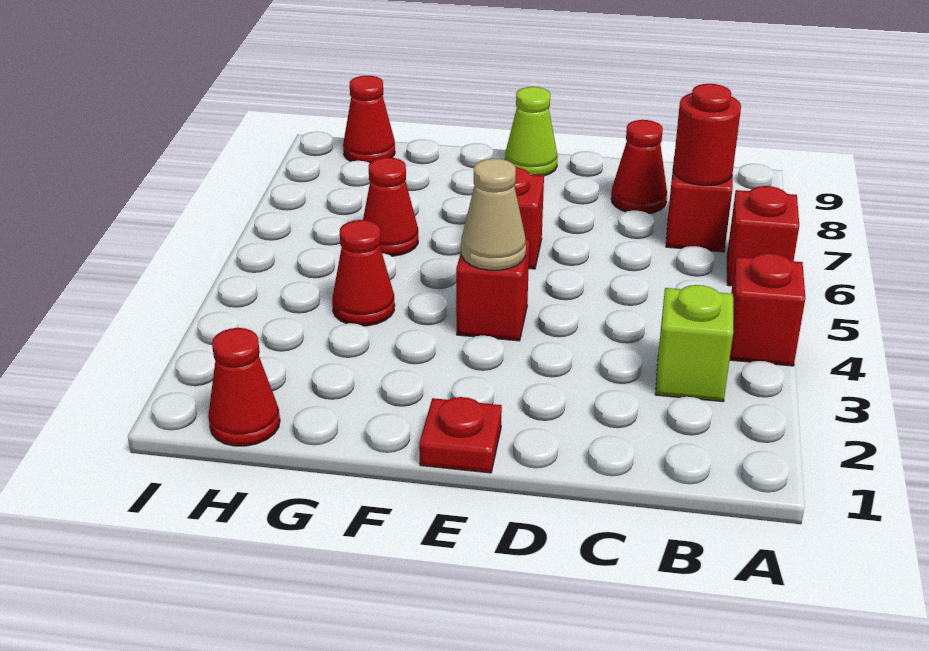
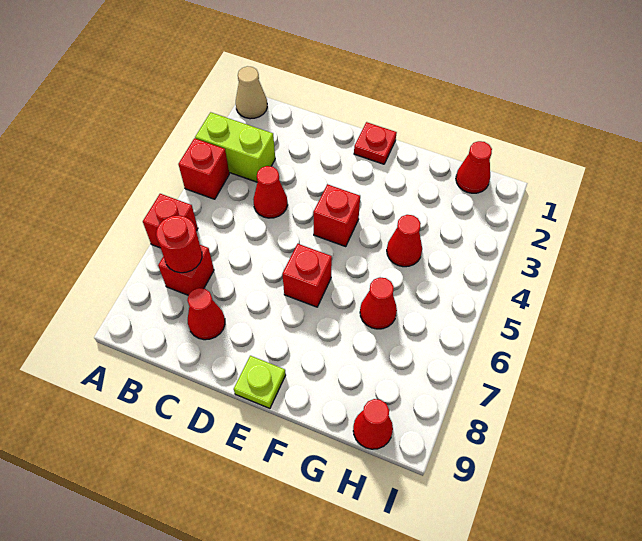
lime brick B3 level 1 -> lime brick A3:B3 level 1
none -> red cone C4 level 1
tan cone E4 level 2 -> tan cone A1 level 1
lime cone E9 level 1 -> lime plate E9 level 1

